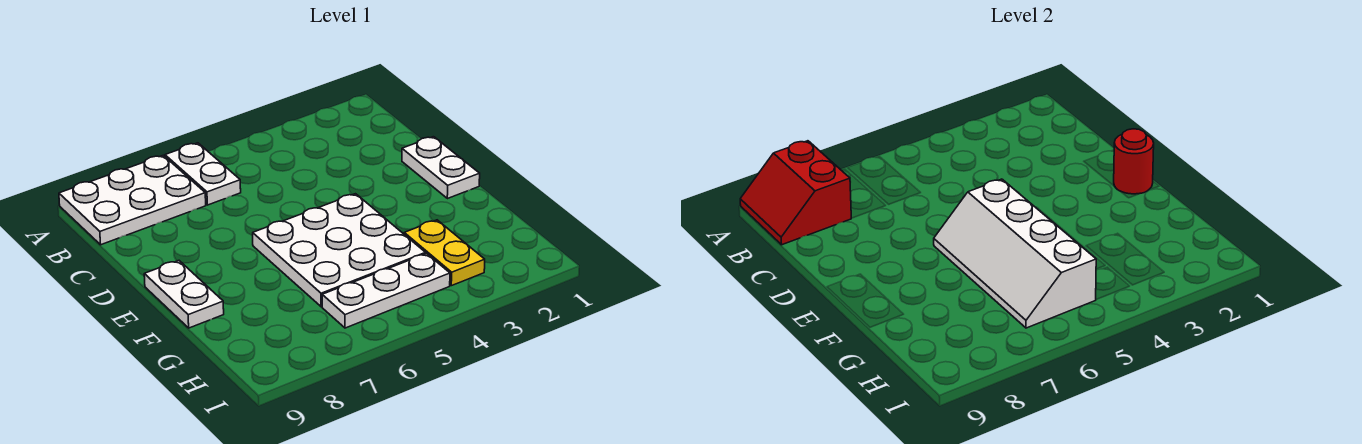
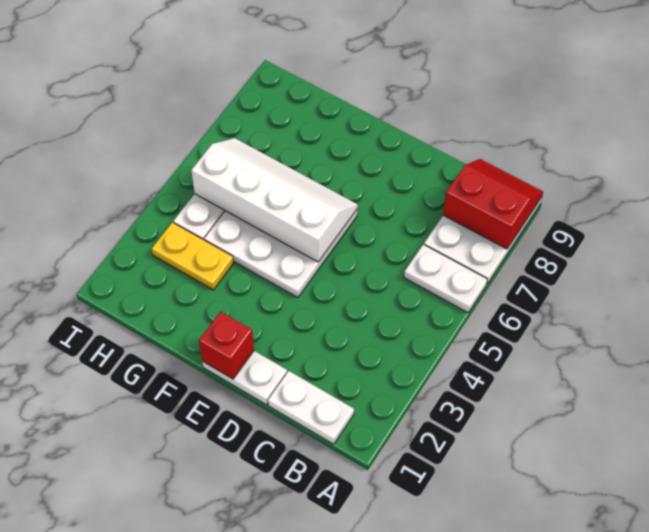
red round brick E1 level 2 -> red brick E1 level 2
white plate E9:F9 level 1 -> white plate B1:C1 level 1

